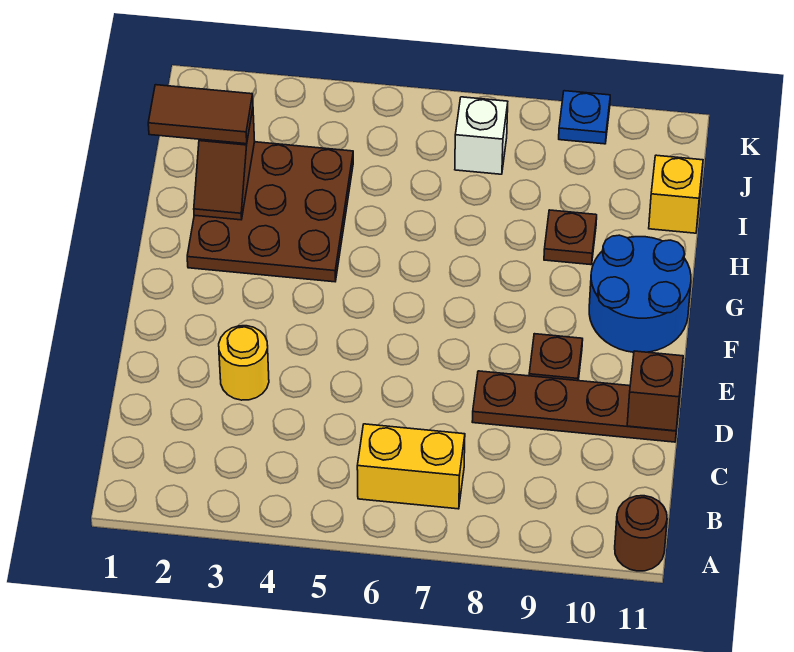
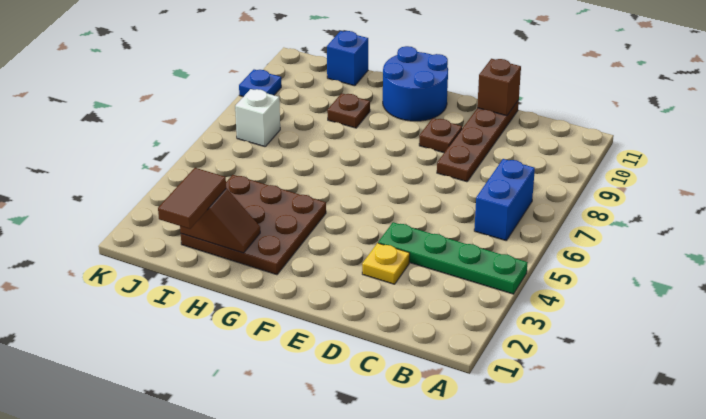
none -> green plate A4:D4 level 1
brown round brick A11 level 1 -> none
yellow brick B6:B7 level 1 -> blue brick B6:B7 level 1
yellow round brick D3 level 1 -> yellow plate D3 level 1
yellow brick I11 level 1 -> blue brick I11 level 1

